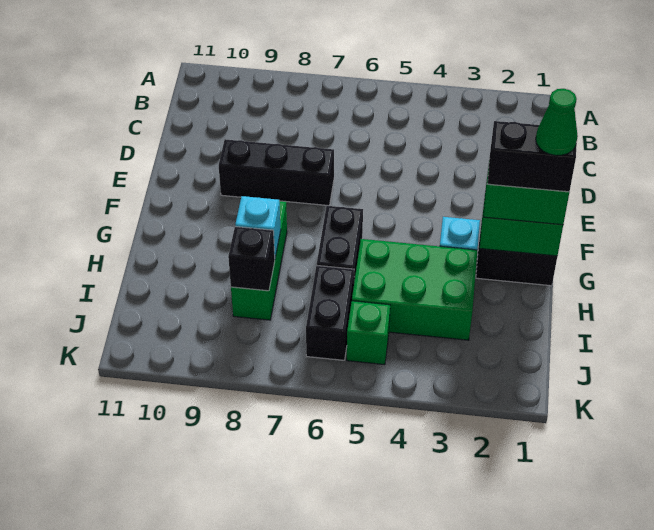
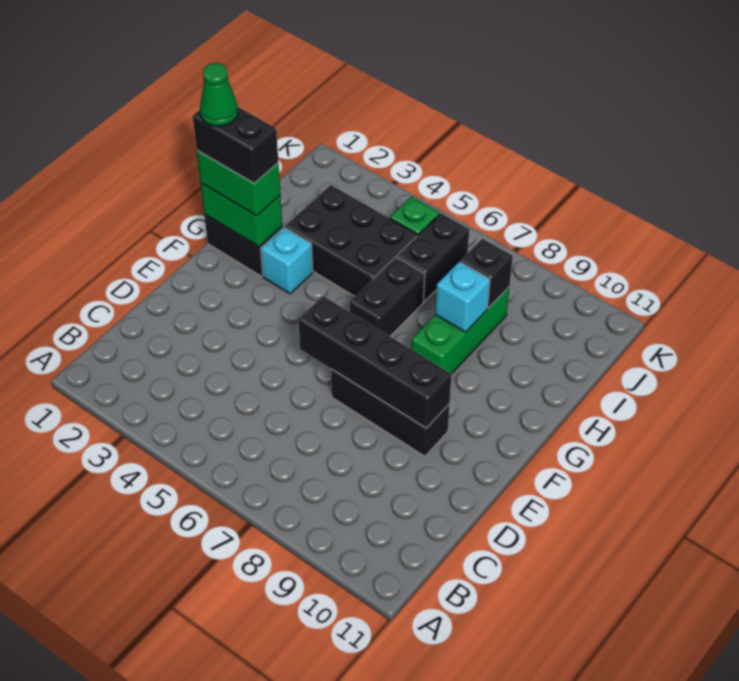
none -> black brick E6:E9 level 2
green brick H3:I5 level 1 -> black brick H3:I5 level 1

